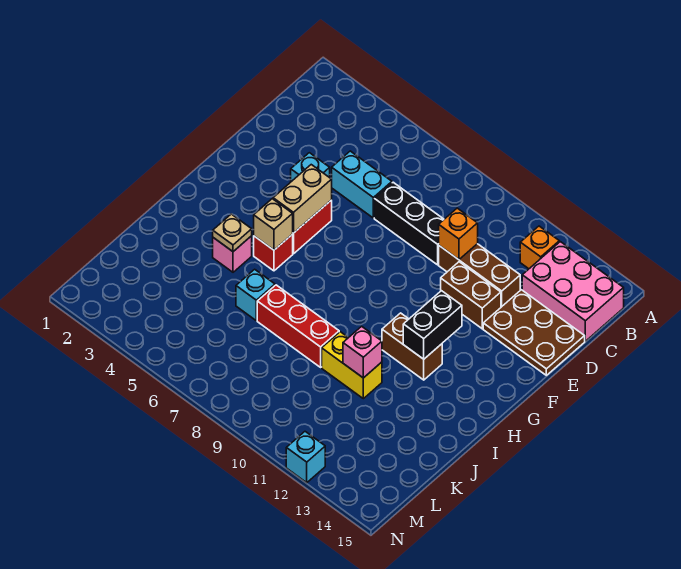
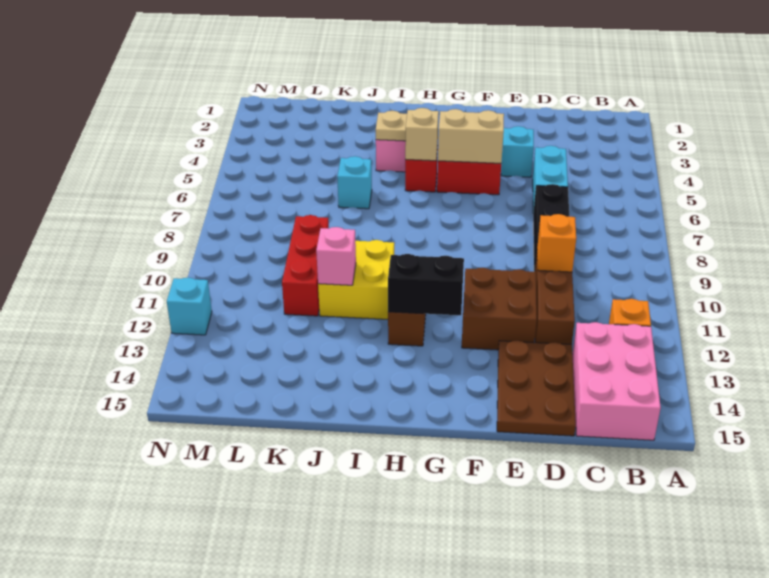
brown brick E11:E12 level 1 -> brown brick E11:F12 level 1
red brick J7:J9 level 1 -> red brick K9:K11 level 1
yellow brick J10:J11 level 1 -> yellow brick I10:J11 level 1

